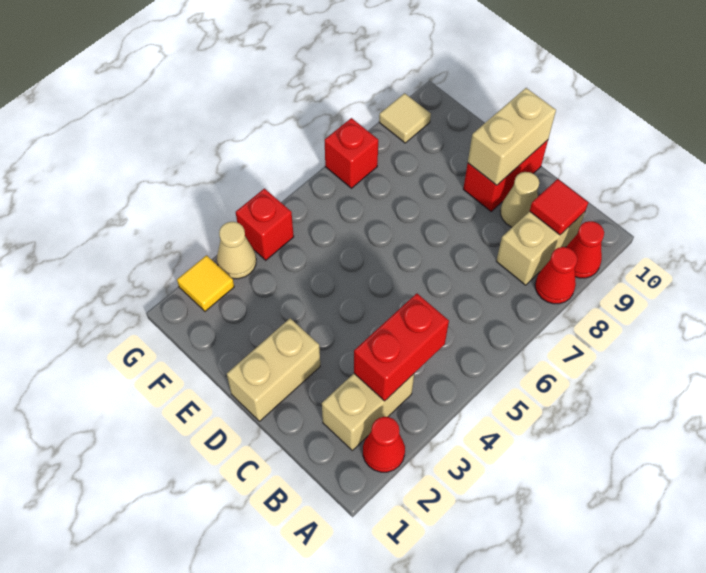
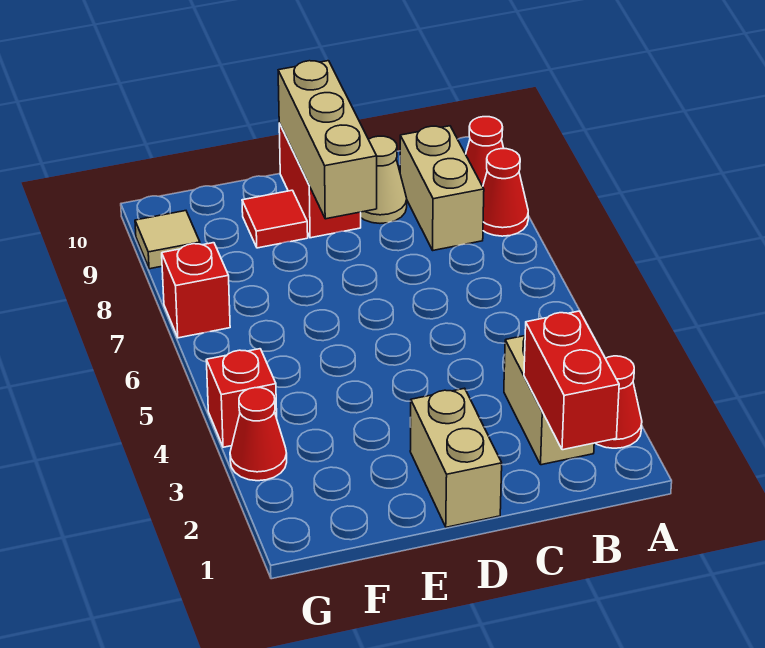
red brick B3:B4 level 2 -> red brick B1:B2 level 2
red tile B9 level 2 -> red tile E9 level 1
tan brick D9:D10 level 2 -> tan brick D8:D10 level 2
yellow tile G2 level 1 -> none
tan cone G3 level 1 -> red cone G3 level 1

